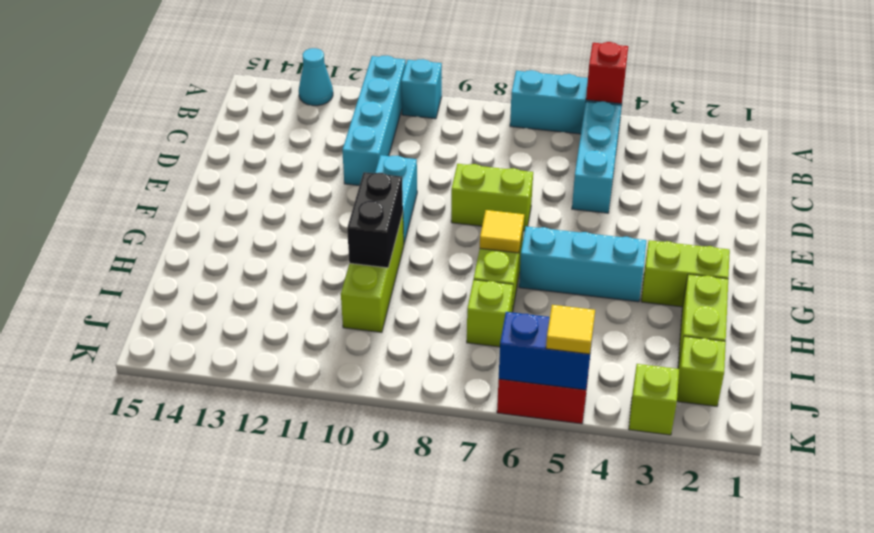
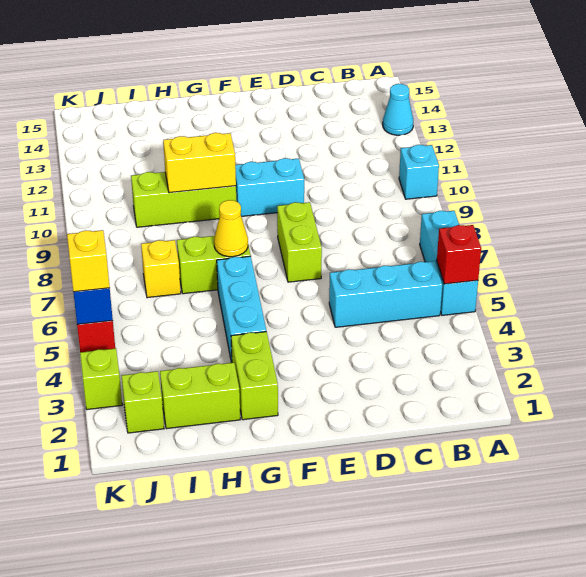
cyan brick A11:D11 level 1 -> none
yellow tile G7 level 2 -> yellow cone G7 level 2
black brick G10:H10 level 2 -> yellow brick G10:H10 level 2
lime brick I7 level 1 -> yellow brick I7 level 1
yellow tile K5 level 3 -> yellow brick K5 level 3

